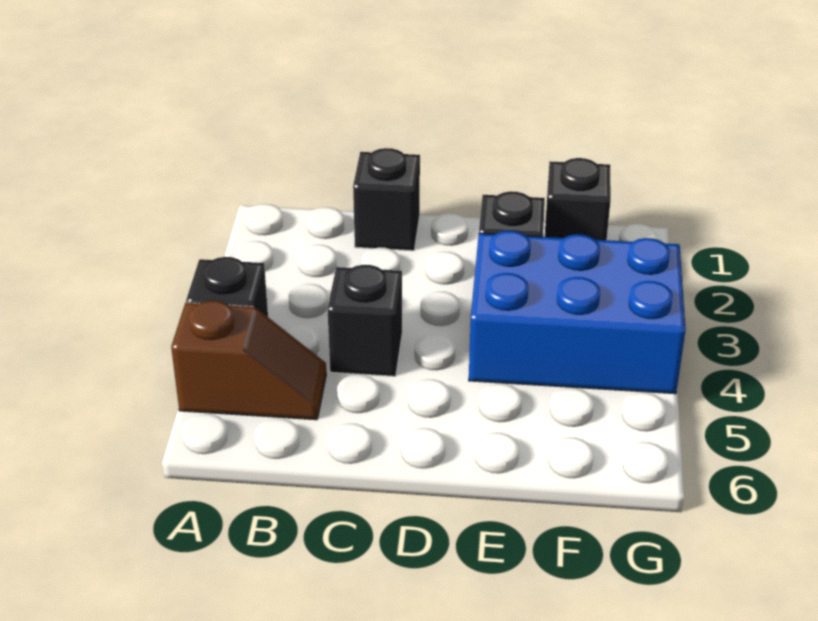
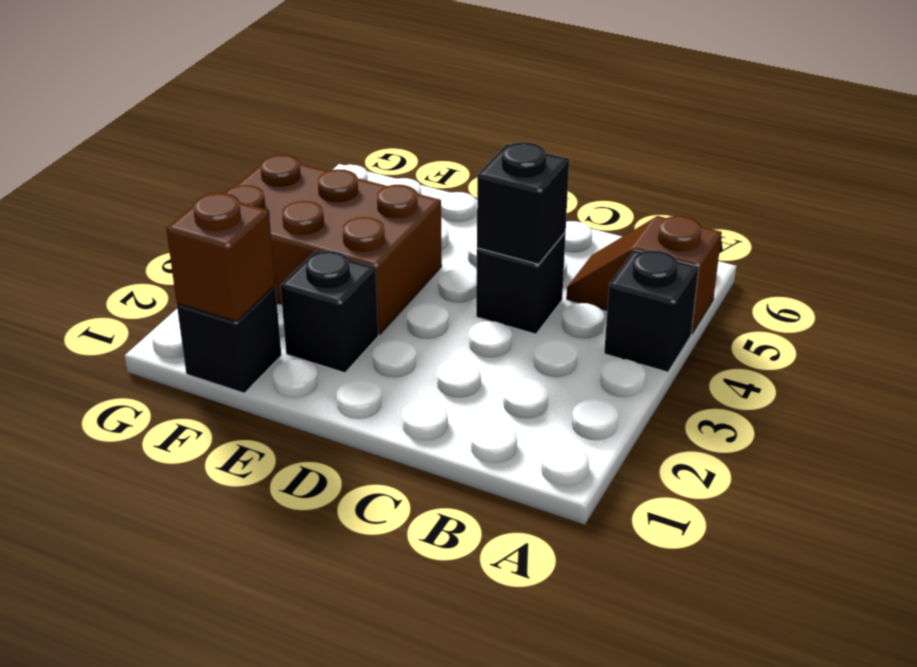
black brick C1 level 1 -> black brick C4 level 2
blue brick E3:G4 level 1 -> brown brick E3:G4 level 1
none -> brown brick F1 level 2

